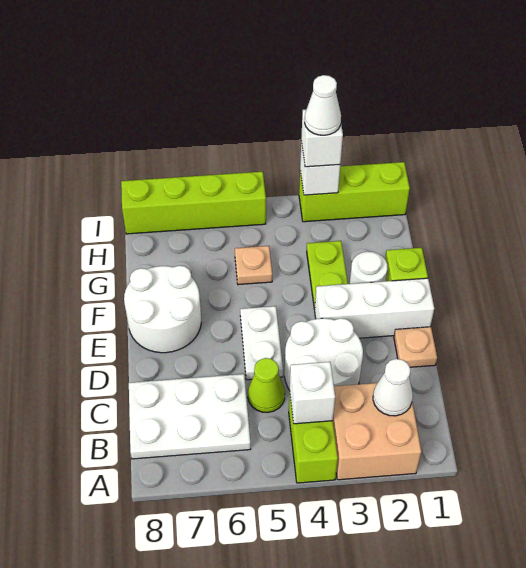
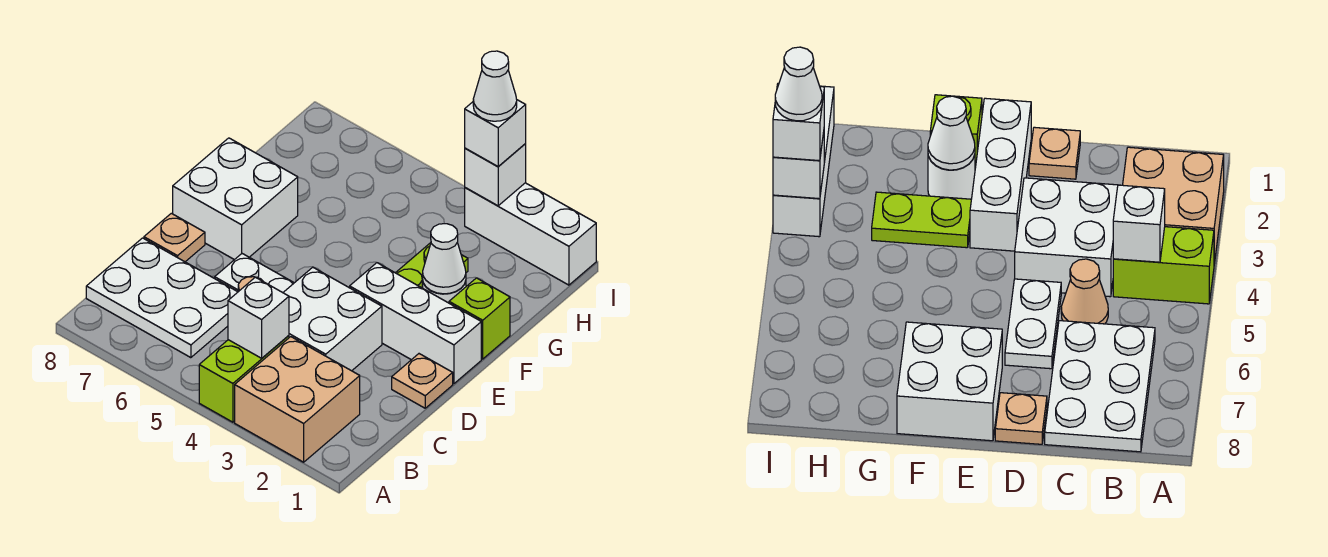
white cone B2 level 2 -> white cone F2 level 2
white round brick C3:D4 level 1 -> white brick C3:D4 level 1
lime cone C5 level 1 -> tan cone C5 level 1
white plate D5:E5 level 1 -> white plate D5:D6 level 1
white round brick E7:F8 level 1 -> white brick E7:F8 level 1
tan plate G5 level 1 -> tan plate D8 level 1
lime brick I1:I3 level 1 -> white brick I1:I3 level 1
lime brick I5:I8 level 1 -> none

